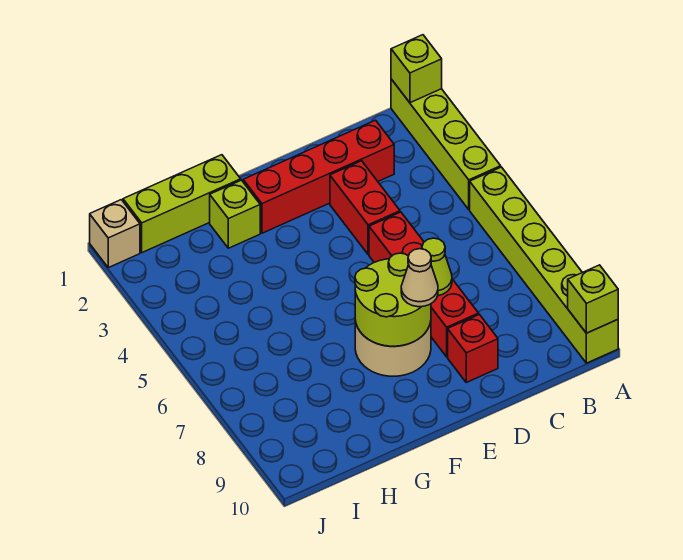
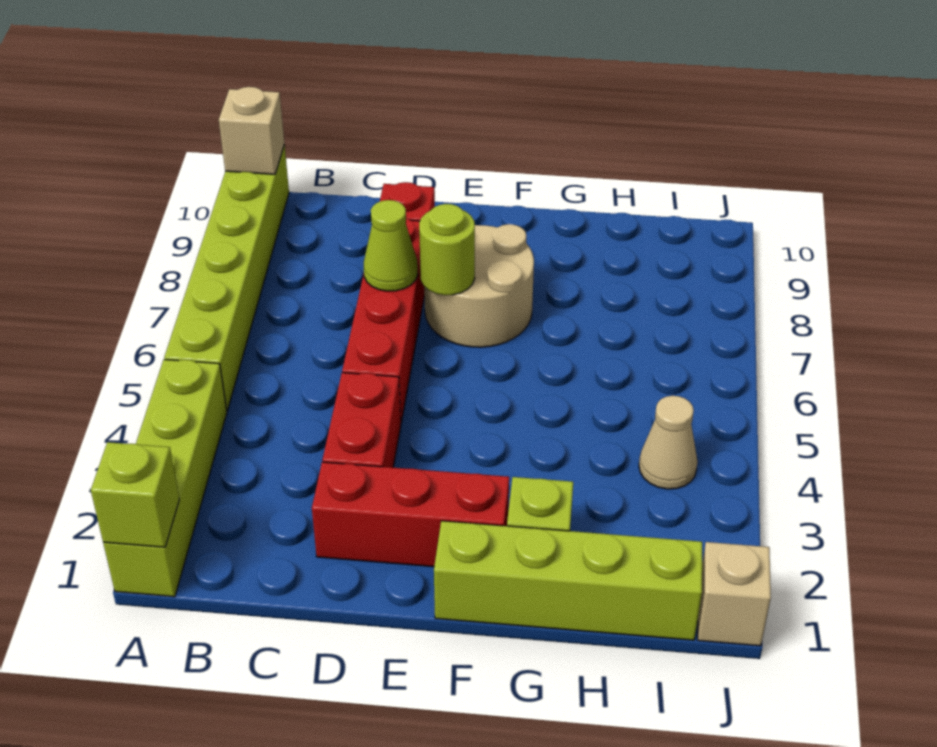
lime brick A10 level 2 -> tan brick A10 level 2
red brick C2:F2 level 1 -> red brick D2:F2 level 1
lime round brick E7:F8 level 2 -> lime round brick E7 level 2
tan cone E8 level 3 -> tan cone I4 level 1
lime brick G1:I1 level 1 -> lime brick F1:I1 level 1

